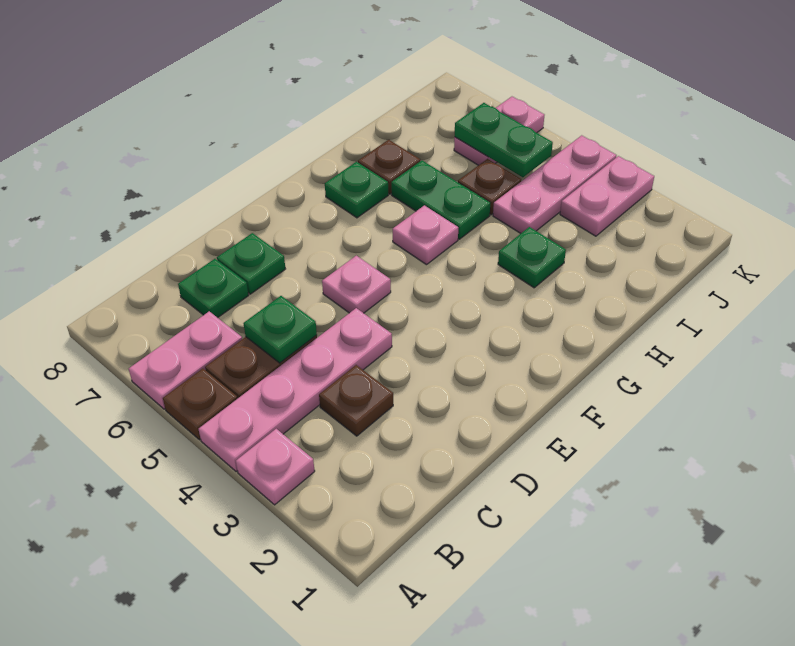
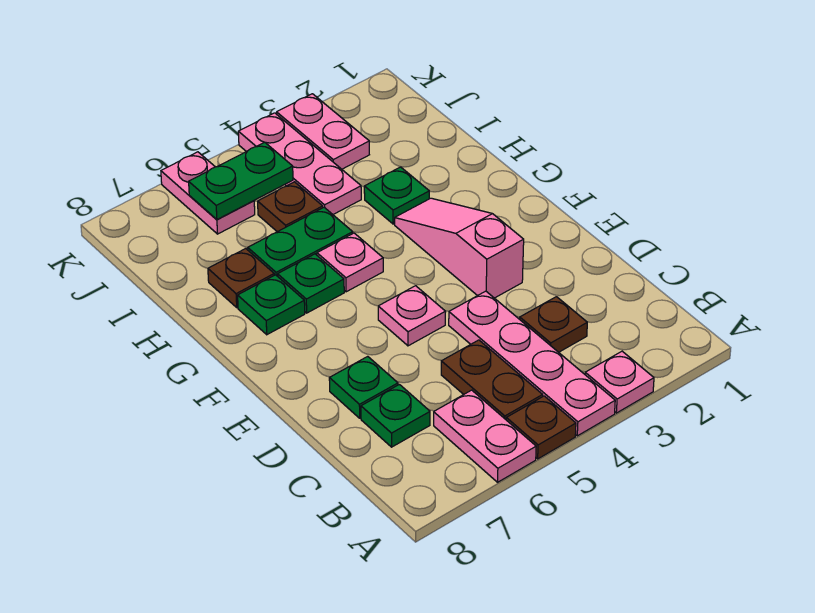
green plate C5 level 2 -> green plate G6 level 1
none -> pink slope E3:G3 level 1 top E

